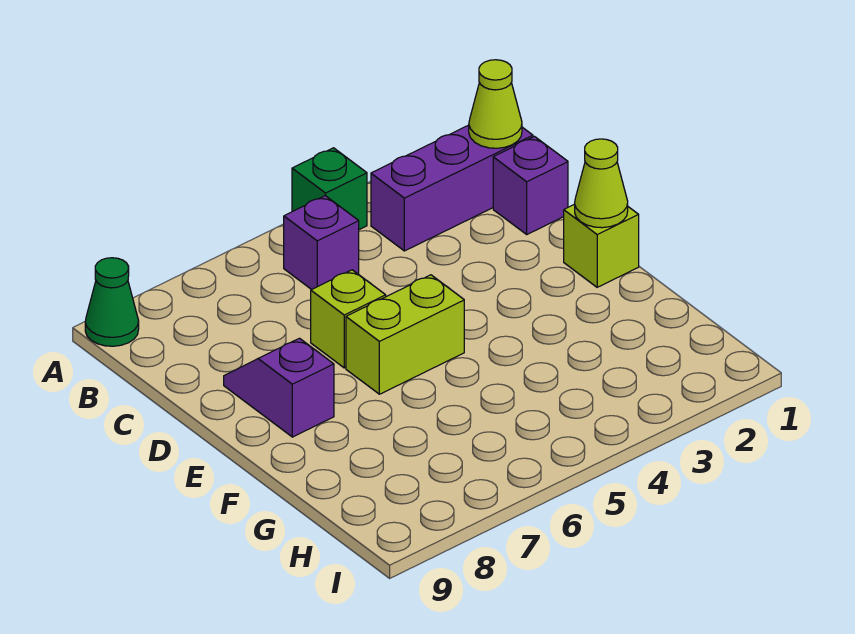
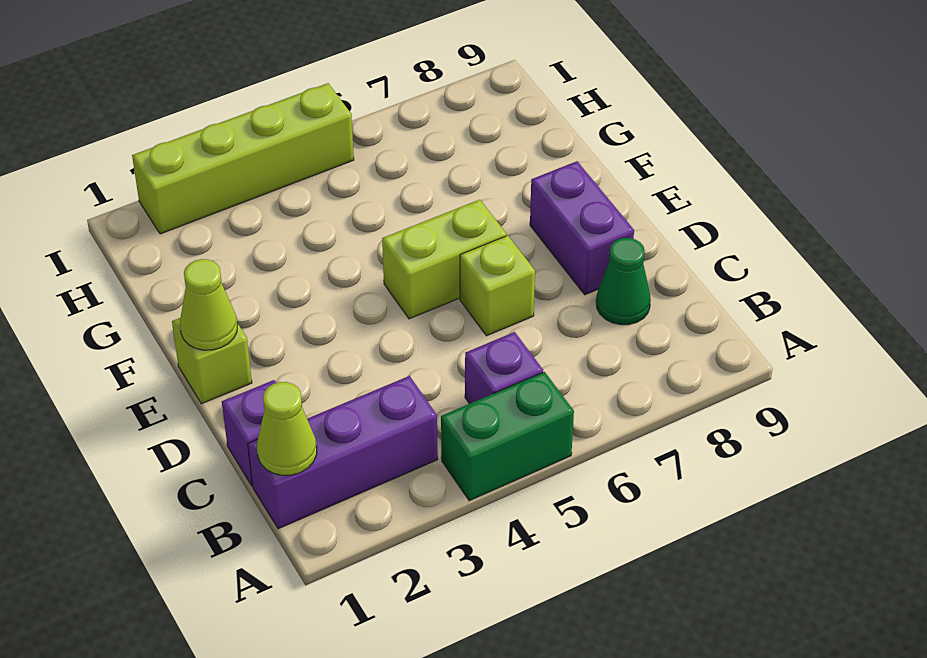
green brick A4 level 1 -> green brick A4:A5 level 1
green cone A9 level 1 -> green cone C8 level 1
purple slope D8:E8 level 1 top E -> purple brick D8:E8 level 1
none -> lime brick I2:I5 level 1

